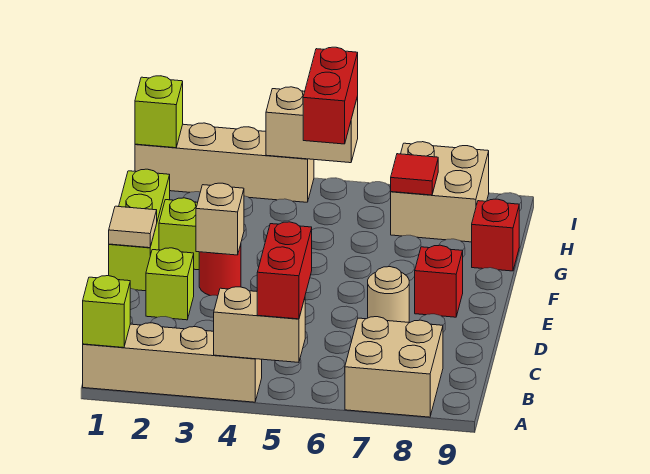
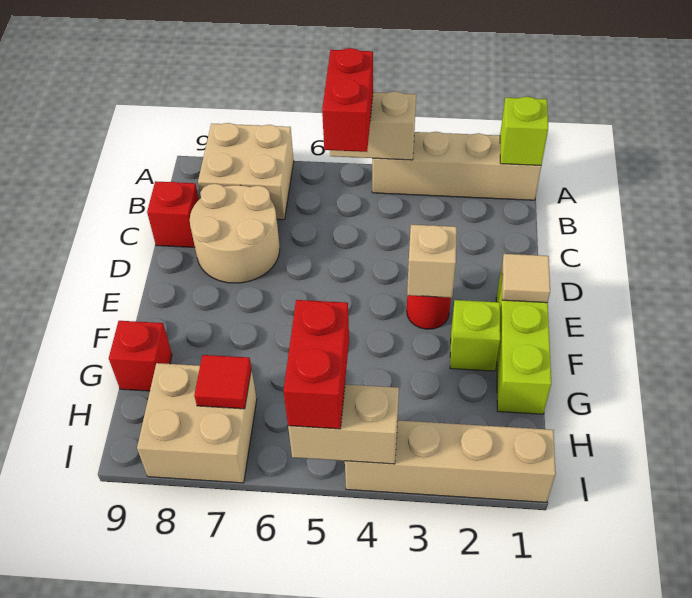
lime brick D2 level 1 -> none
tan round brick D7 level 1 -> tan round brick C7:D8 level 1
red brick E8 level 1 -> red brick C9 level 1
lime brick I1 level 2 -> none

